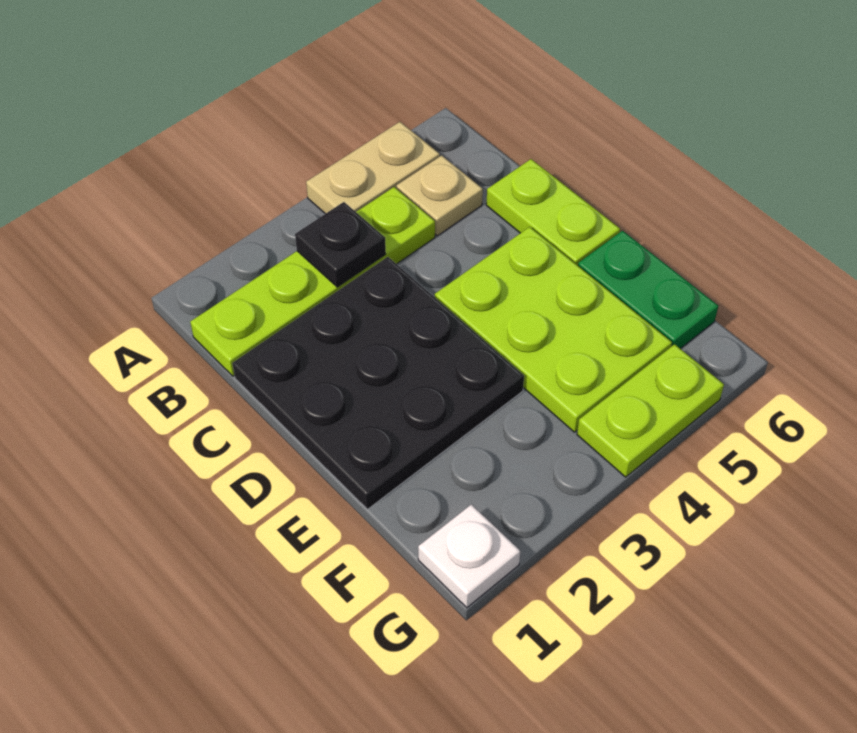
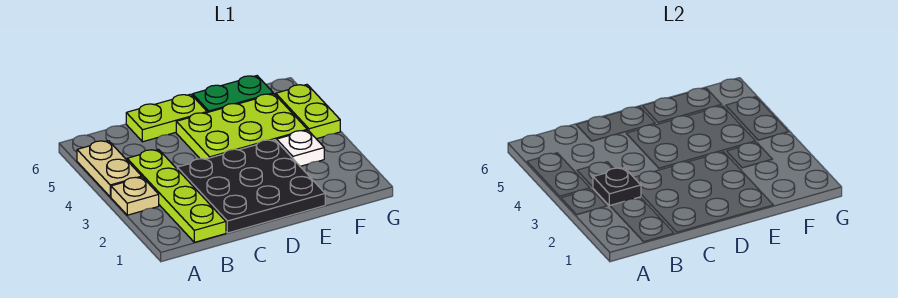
tan plate B5 level 1 -> tan plate A3 level 1
white plate G1 level 1 -> white plate F3 level 1

